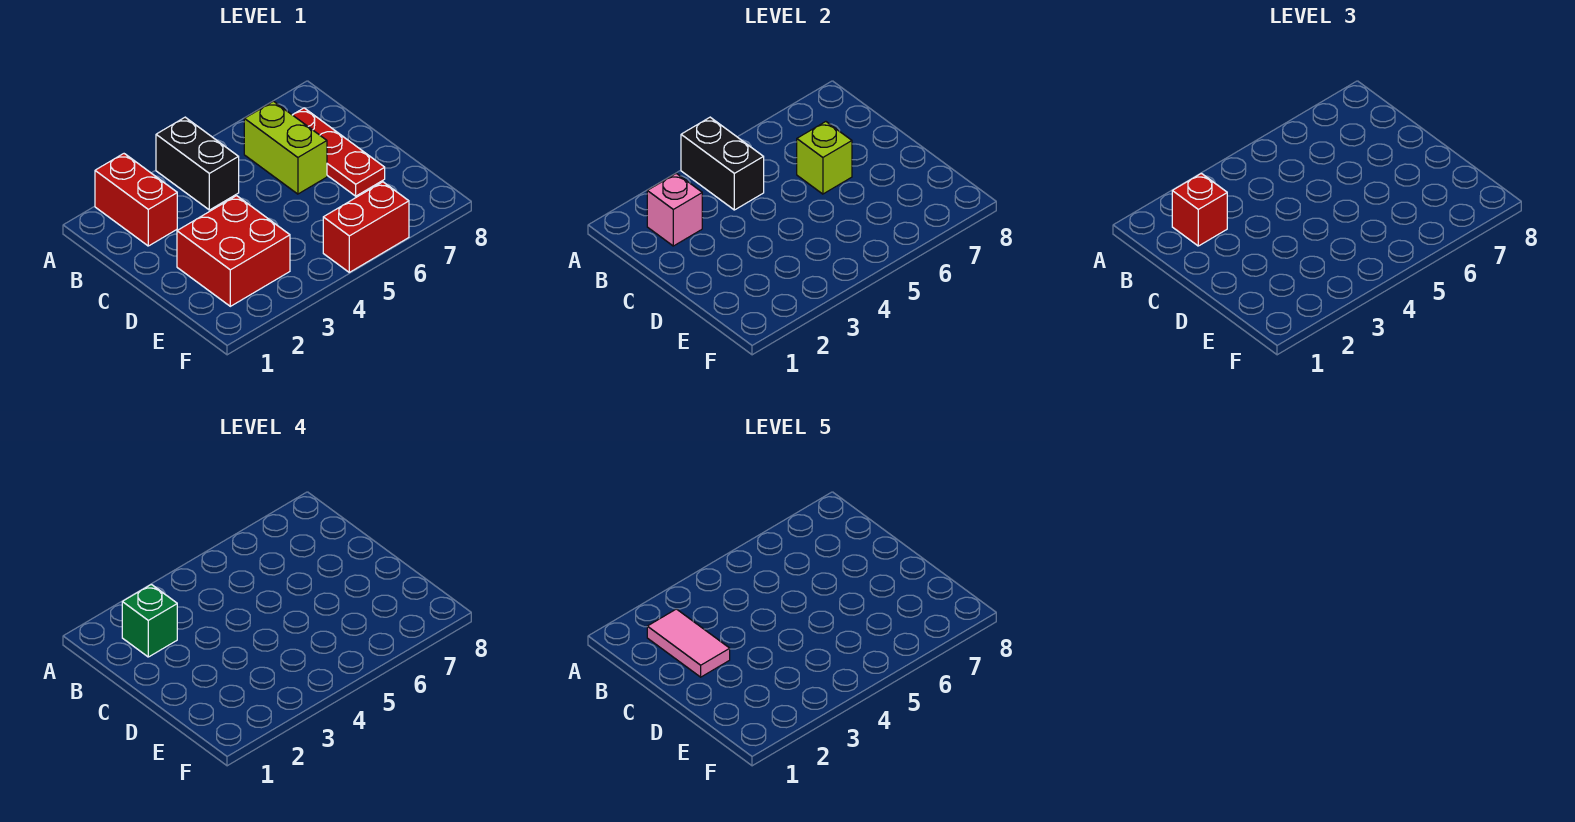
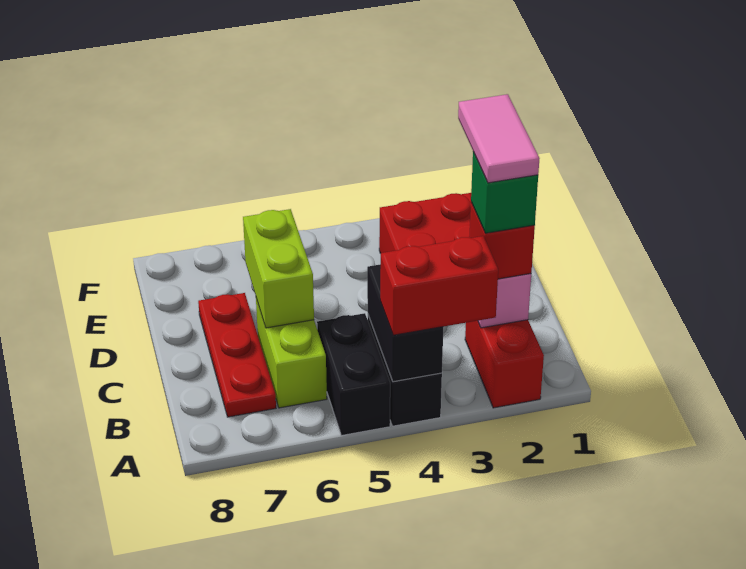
none -> black brick A5:B5 level 1
lime brick C6 level 2 -> lime brick C6:D6 level 2
red brick F5:F6 level 1 -> red brick A3:A4 level 3

